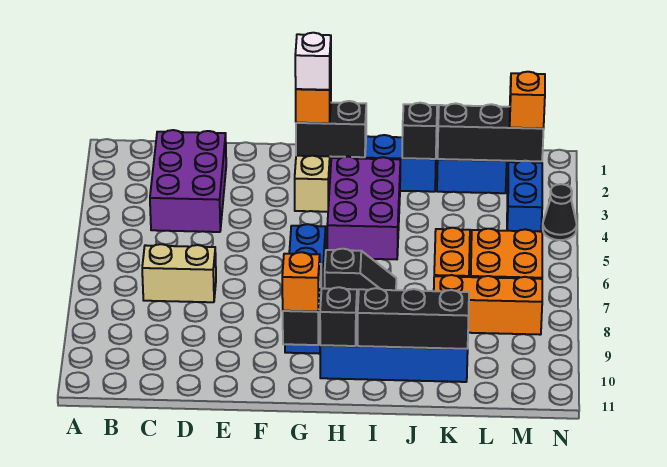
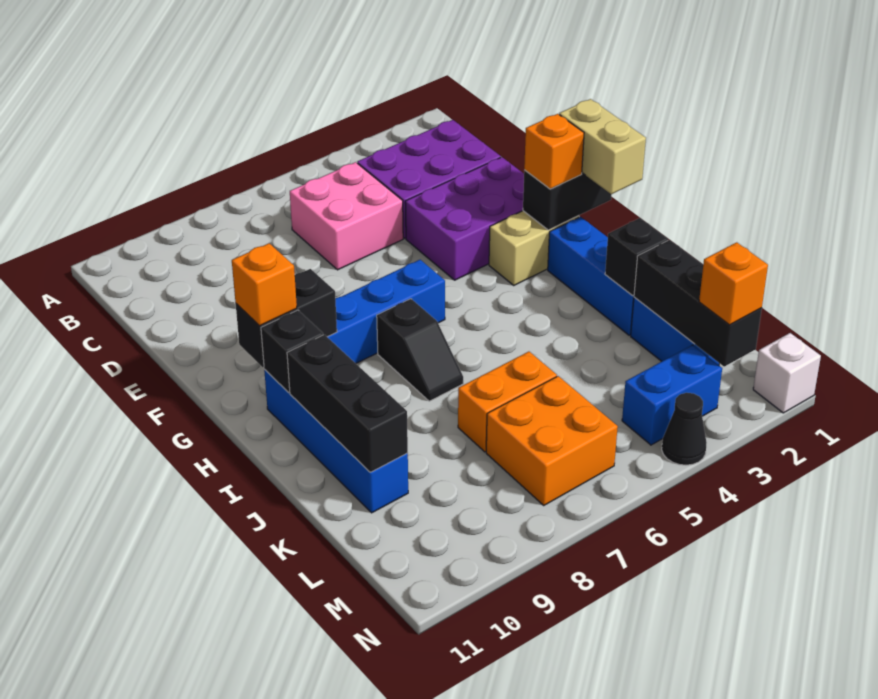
none -> pink brick C5:D6 level 1
tan brick C7:D7 level 1 -> tan brick G1:H1 level 3
black brick G2:H2 level 2 -> black brick G1:G2 level 2
white brick G2 level 4 -> white brick N1 level 1
purple brick H3:I5 level 1 -> purple brick E2:F4 level 1
orange brick K8:M8 level 1 -> none

